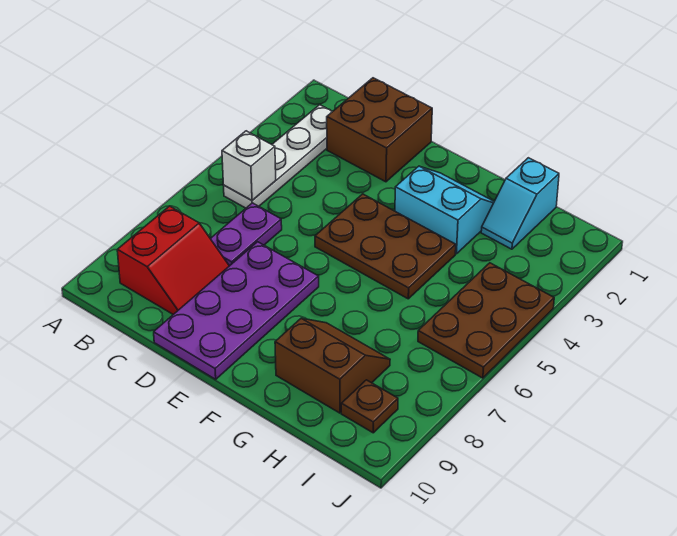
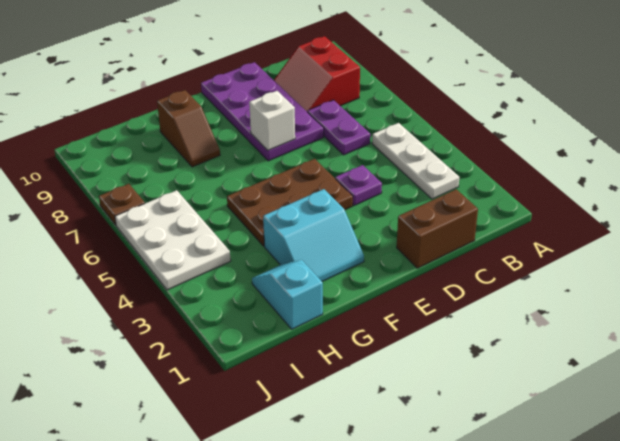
white plate B2:B5 level 1 -> white plate B3:B5 level 1
white brick B5 level 2 -> white brick E7 level 2
brown brick C1:D2 level 1 -> brown brick C1:D1 level 1
none -> purple plate D4 level 1
brown slope G8:H9 level 1 top 9 -> brown slope G8:G9 level 1 top 9
brown plate I4:J6 level 1 -> white plate I4:J6 level 1
brown plate I9 level 1 -> brown plate J7 level 1

